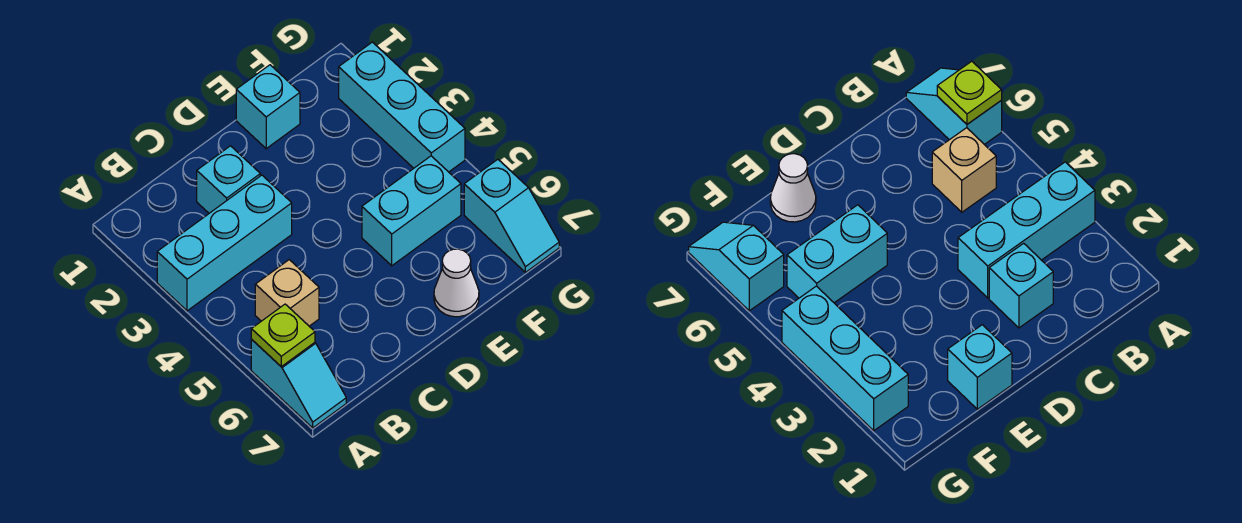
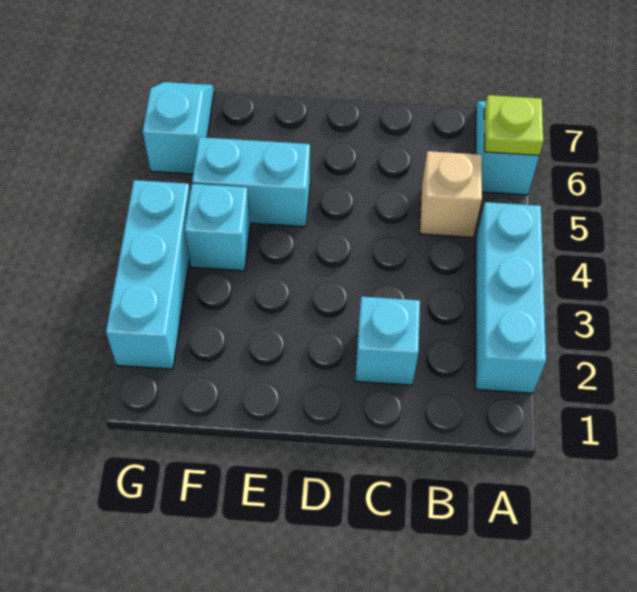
cyan brick A3:C3 level 1 -> cyan brick A2:A4 level 1
cyan brick E1 level 1 -> cyan brick F4 level 1
white cone E7 level 1 -> none

